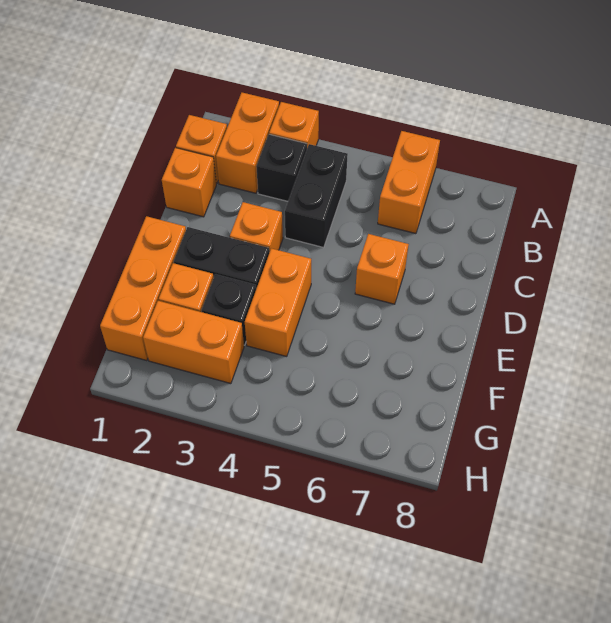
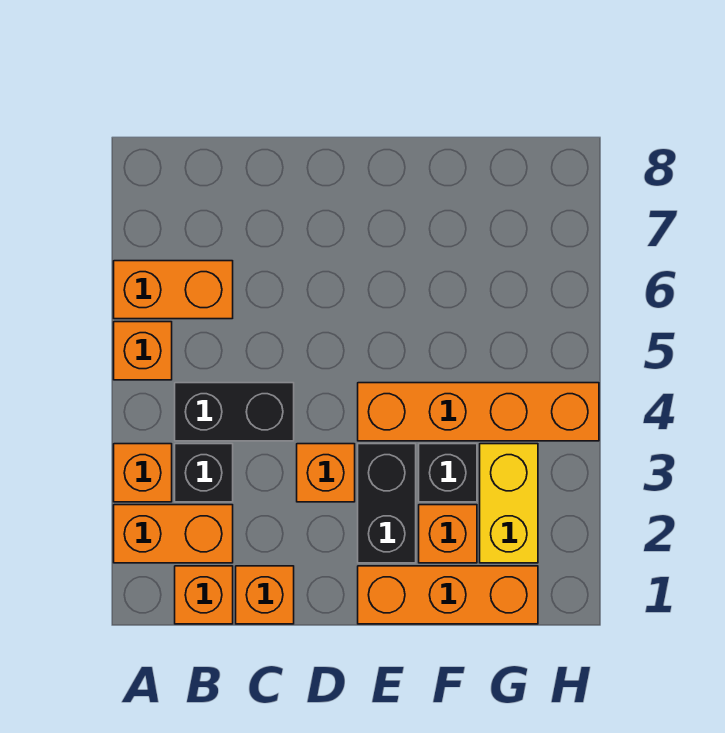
orange brick D6 level 1 -> orange brick A5 level 1
orange brick E4:F4 level 1 -> orange brick E4:H4 level 1
orange brick G2:G3 level 1 -> yellow brick G2:G3 level 1

